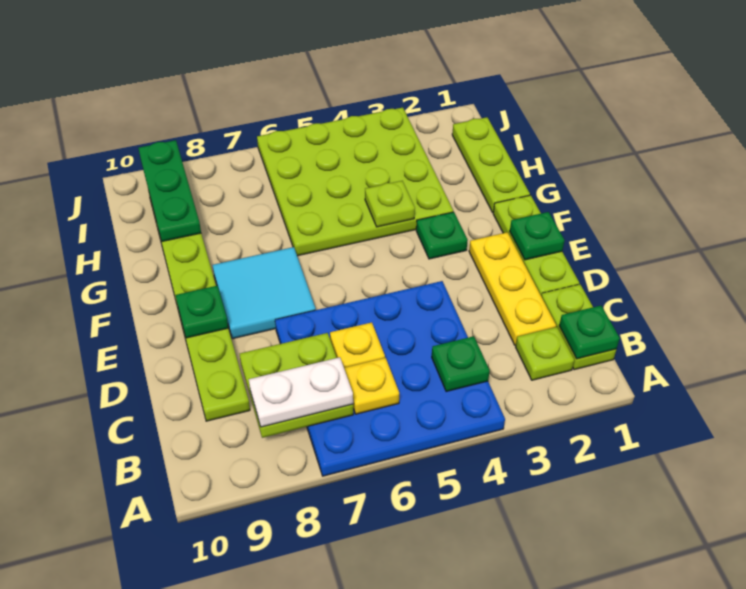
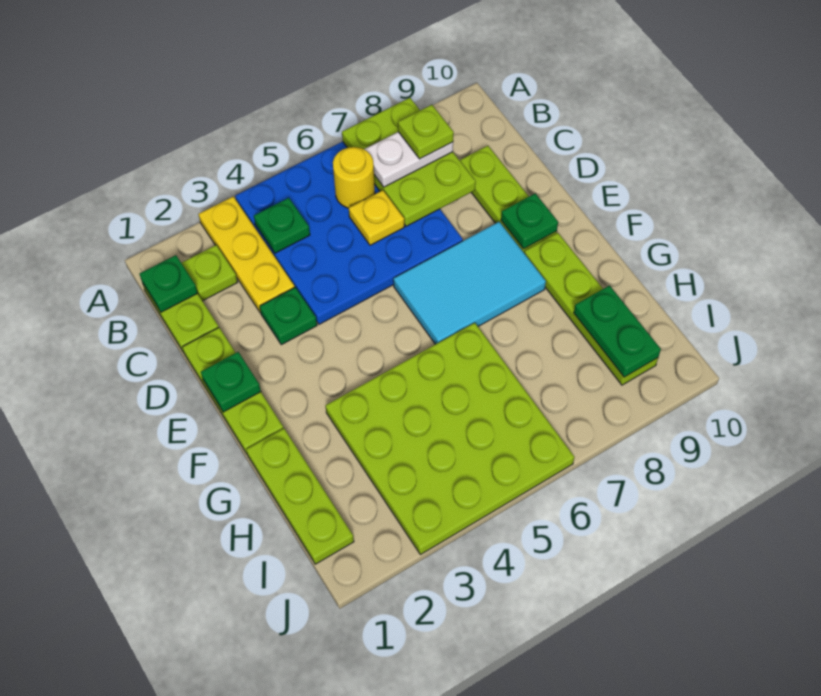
yellow plate B6 level 2 -> yellow round brick B6 level 2
lime plate B7:C8 level 2 -> lime plate A7:C8 level 2
yellow plate C2:E2 level 1 -> yellow plate A3:C3 level 1
cyan tile E7:F8 level 1 -> cyan tile E6:F8 level 1
green plate F3 level 1 -> green plate D3 level 1
lime plate G4 level 2 -> lime plate B8 level 4
green plate H9:J9 level 2 -> green plate H9:I9 level 2

